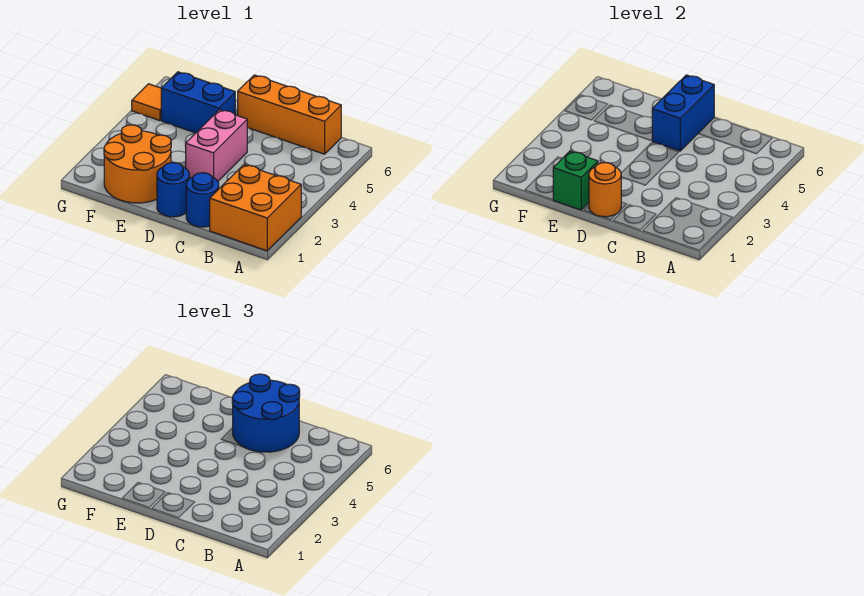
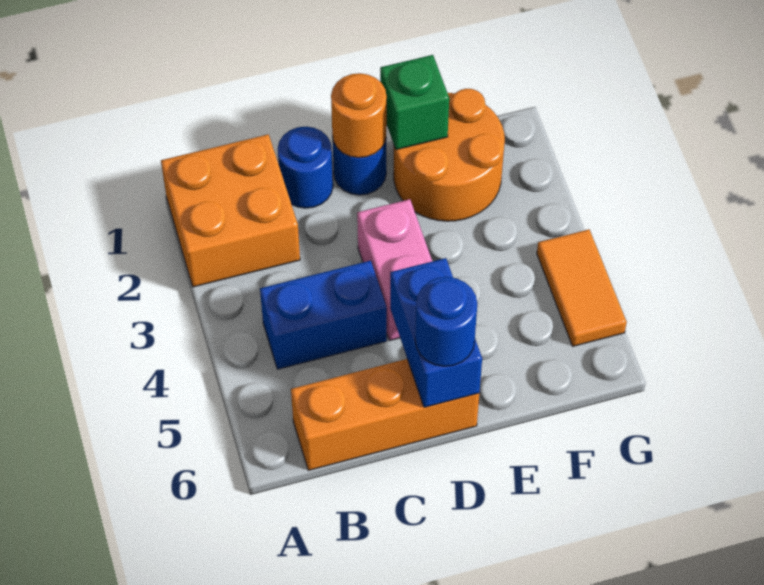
blue round brick C5:D6 level 3 -> blue round brick D6 level 3
blue brick E5:F5 level 1 -> blue brick B4:C4 level 1
orange tile G5 level 1 -> orange tile G4:G5 level 1

